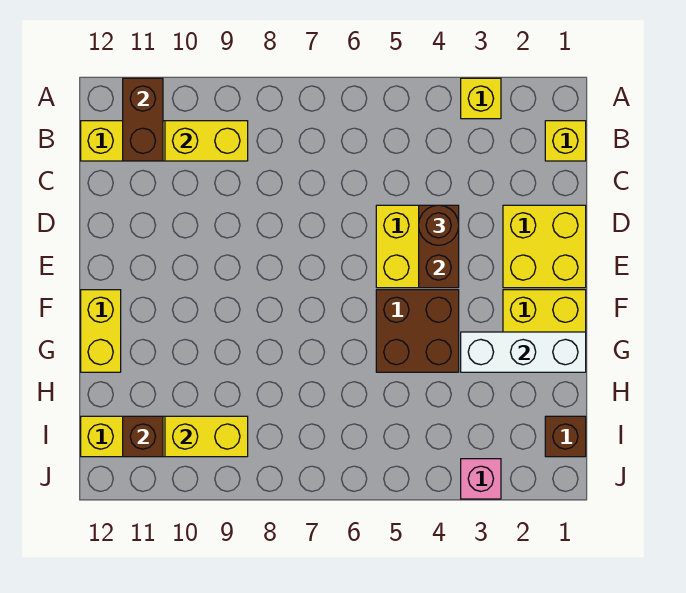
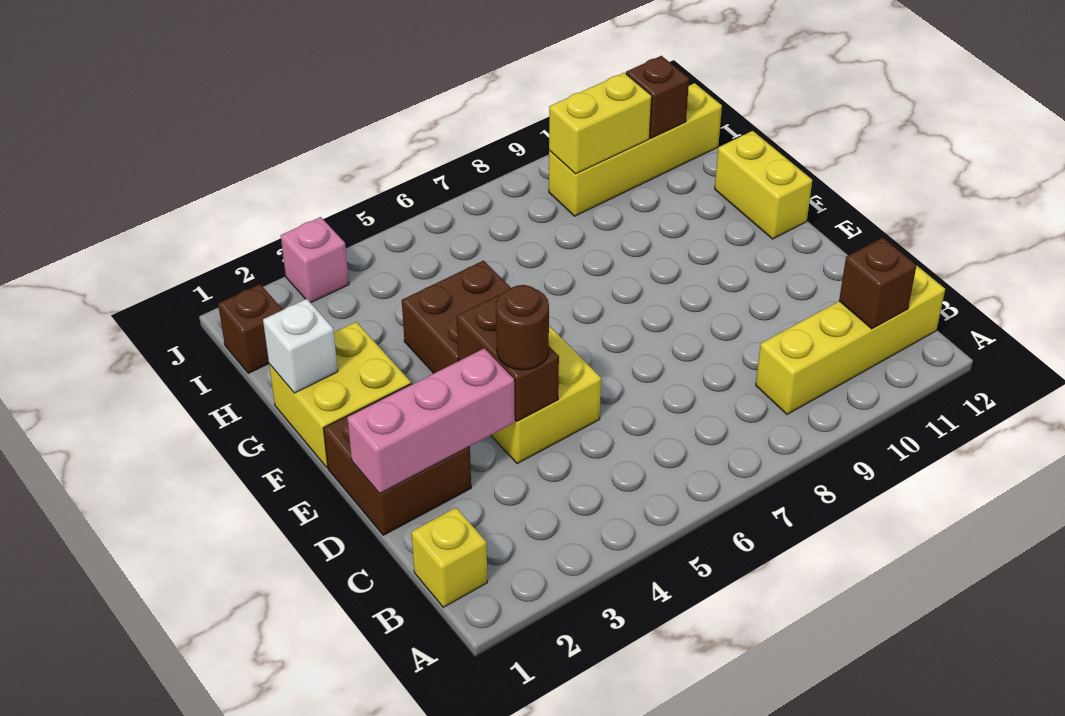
yellow brick A3 level 1 -> none
brown brick A11:B11 level 2 -> brown brick B11 level 2
yellow brick B9:B10 level 2 -> none
yellow brick D1:E2 level 1 -> brown brick D1:E2 level 1
none -> pink brick D1:D3 level 2
white brick G1:G3 level 2 -> white brick G1 level 2

